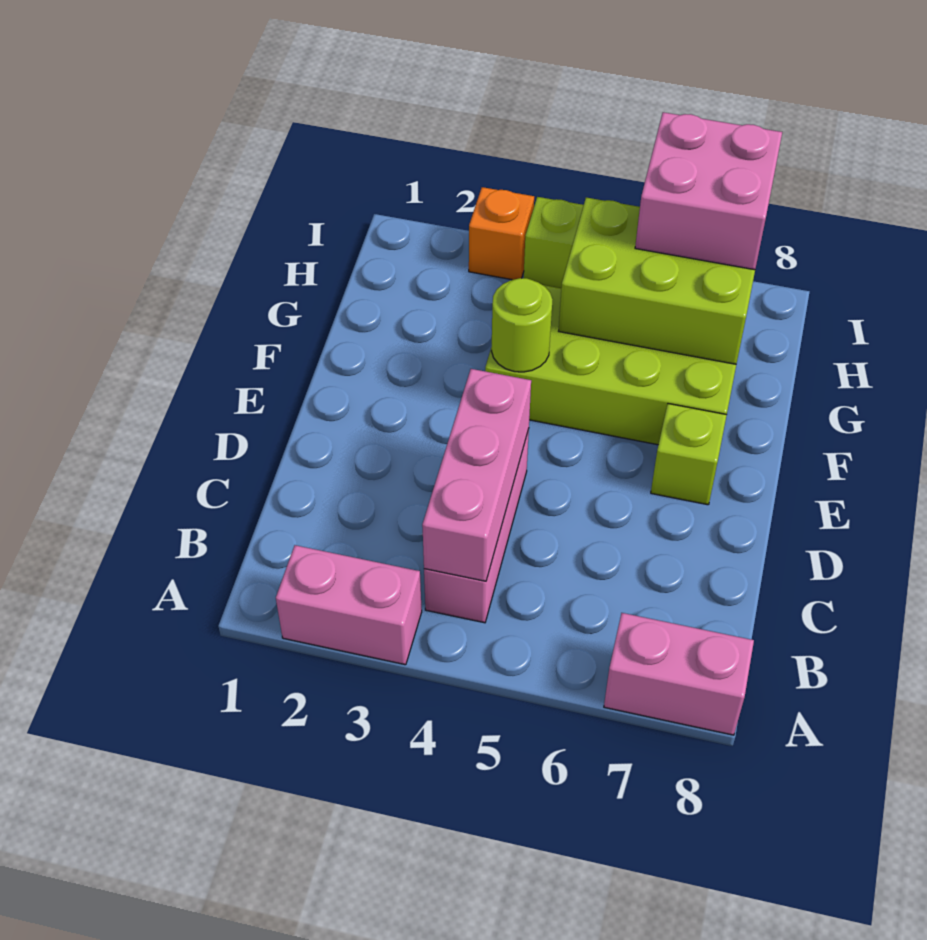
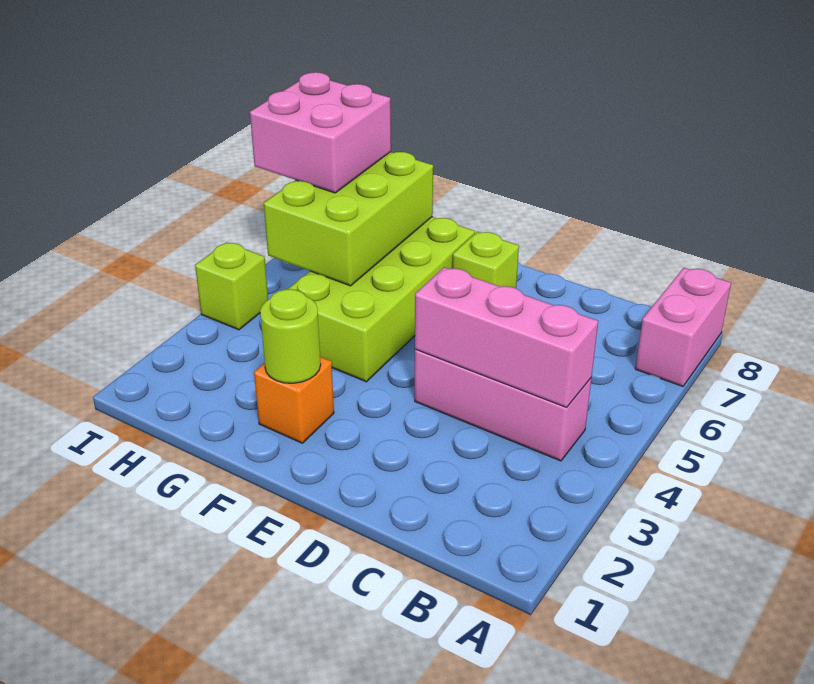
pink brick A2:A3 level 1 -> none
lime round brick F4 level 2 -> lime round brick F2 level 2
orange brick I3 level 1 -> orange brick F2 level 1

